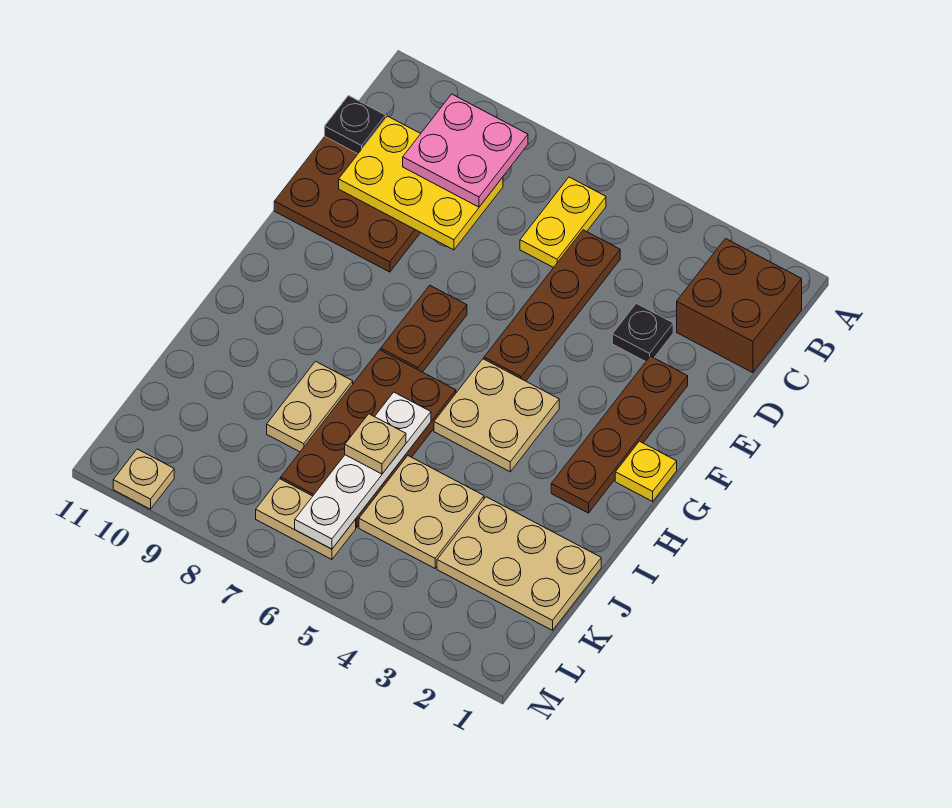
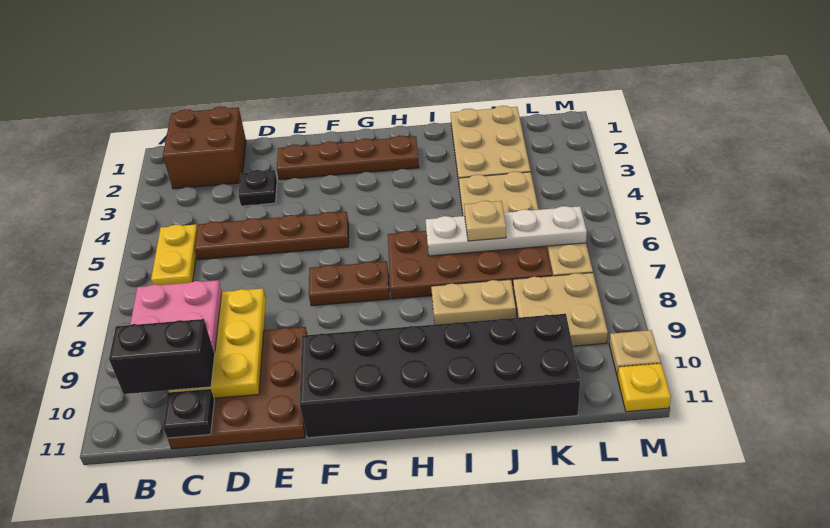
yellow plate B6:C6 level 1 -> yellow plate B5:B6 level 1
none -> black brick B10:C10 level 3
none -> black brick F10:K11 level 1
yellow plate G1 level 1 -> yellow plate M11 level 1
tan plate G4:H5 level 1 -> tan plate K8:L9 level 1

